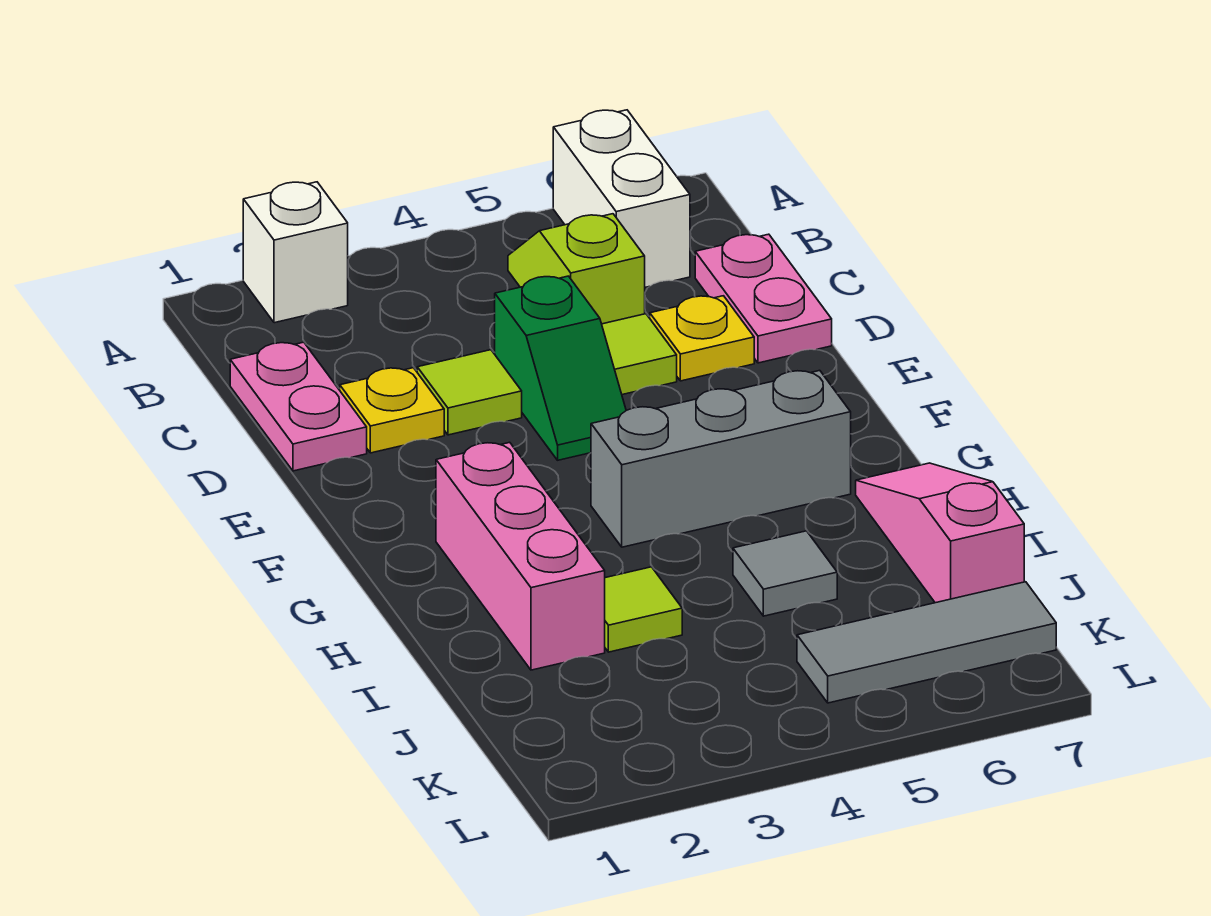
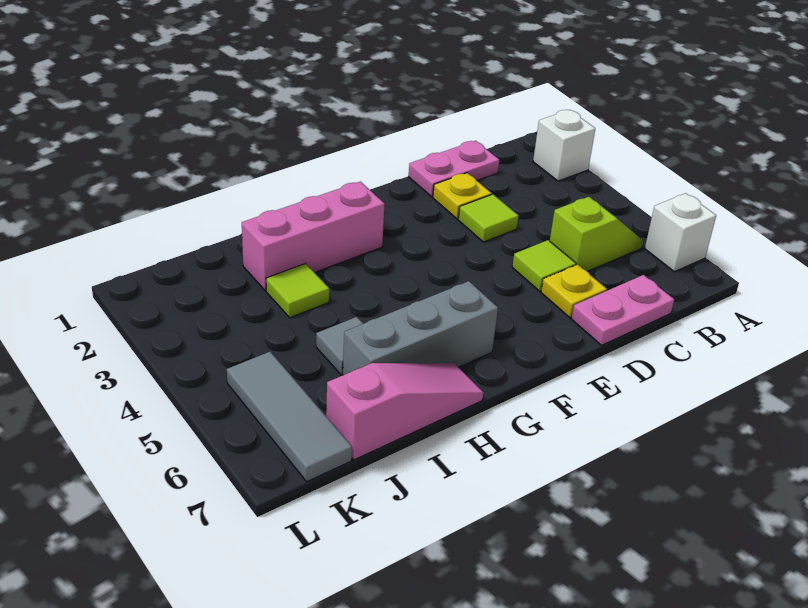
white brick A6:B6 level 1 -> white brick A6 level 1
green slope D4:E4 level 1 top D -> none
grey brick G4:G6 level 1 -> grey brick G6:I6 level 1

